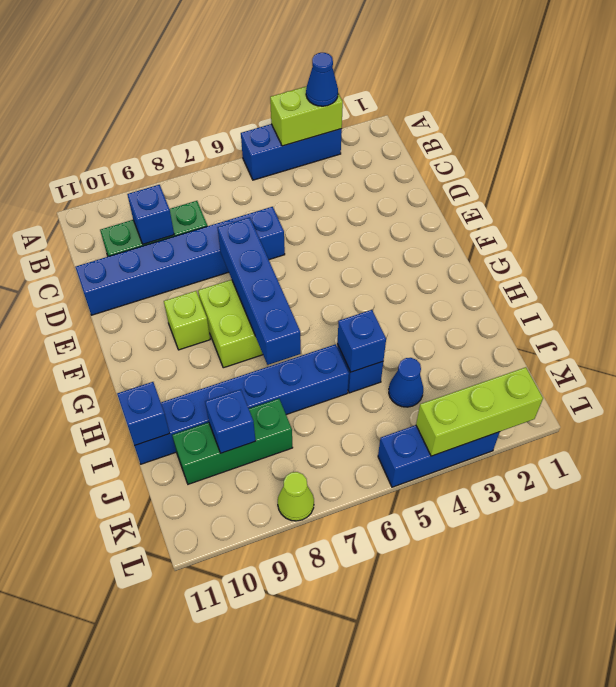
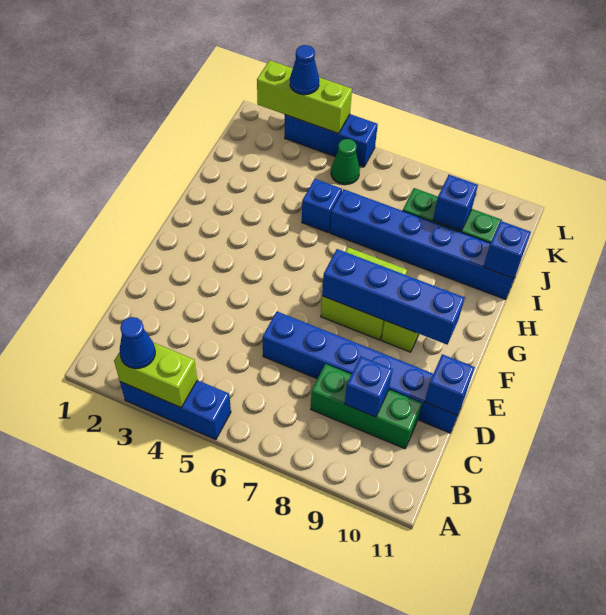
blue brick E7:H7 level 2 -> blue brick F7:F10 level 2
blue brick I5 level 2 -> blue brick D11 level 2
blue cone J4 level 1 -> blue cone L3 level 3
none -> green cone K5 level 1
lime cone L8 level 1 -> none

